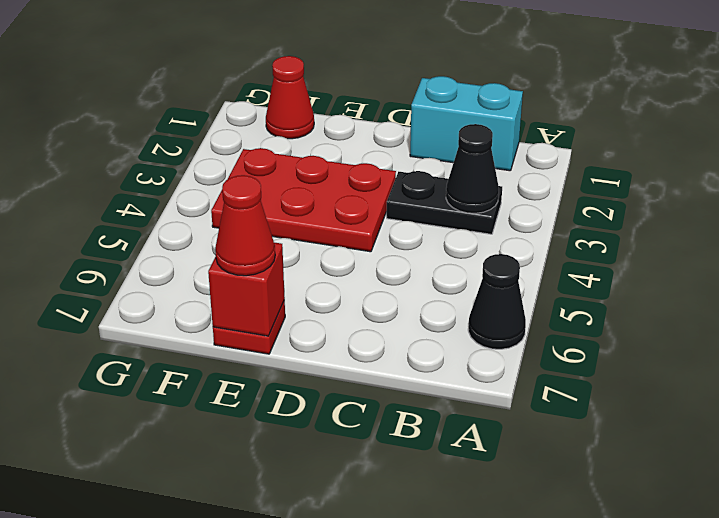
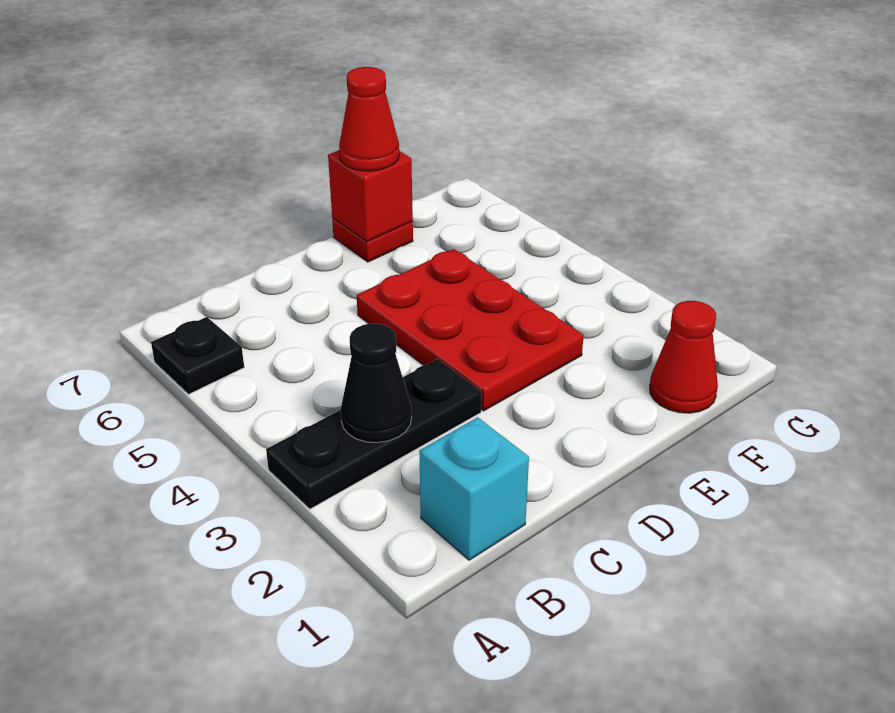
black cone A6 level 1 -> black plate A6 level 1
cyan brick B1:C1 level 1 -> cyan brick B1 level 1
black plate B3:C3 level 1 -> black plate A3:C3 level 1
red plate D3:F4 level 1 -> red plate D3:E5 level 1

